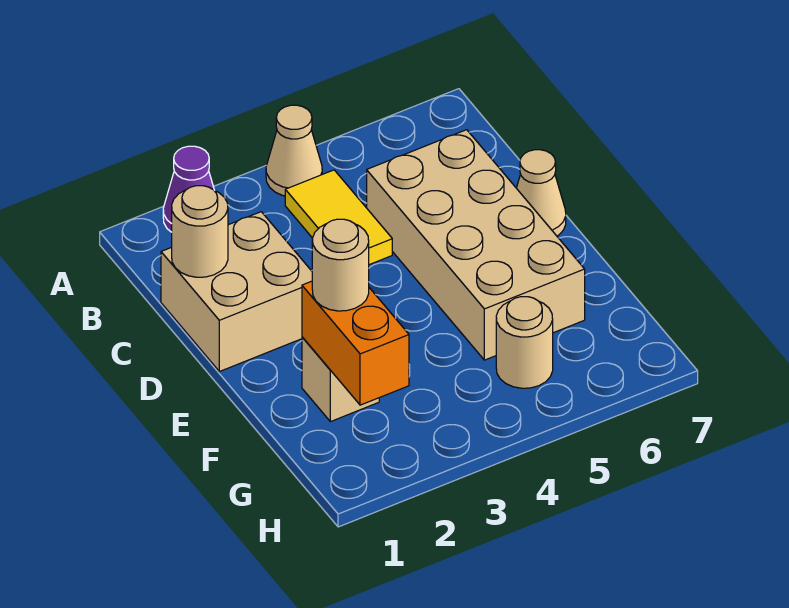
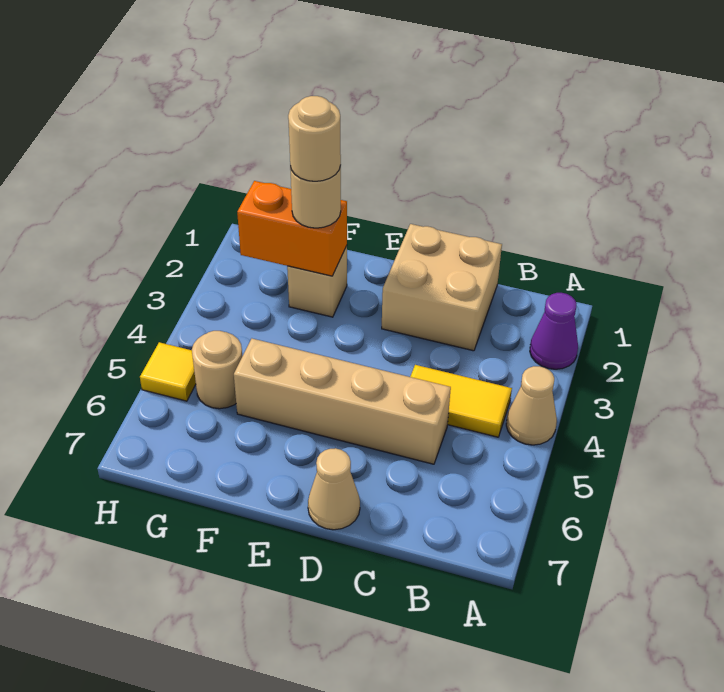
tan round brick C1 level 2 -> tan round brick F2 level 4
tan brick C5:F6 level 1 -> tan brick C5:F5 level 1
none -> yellow tile H5 level 1

